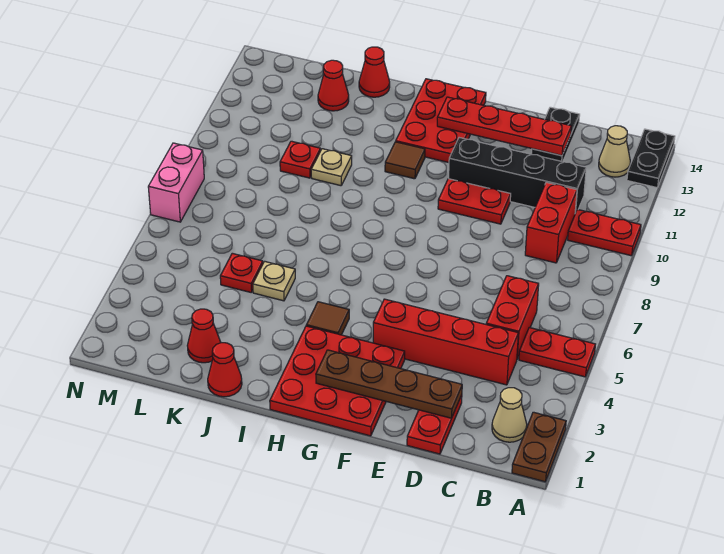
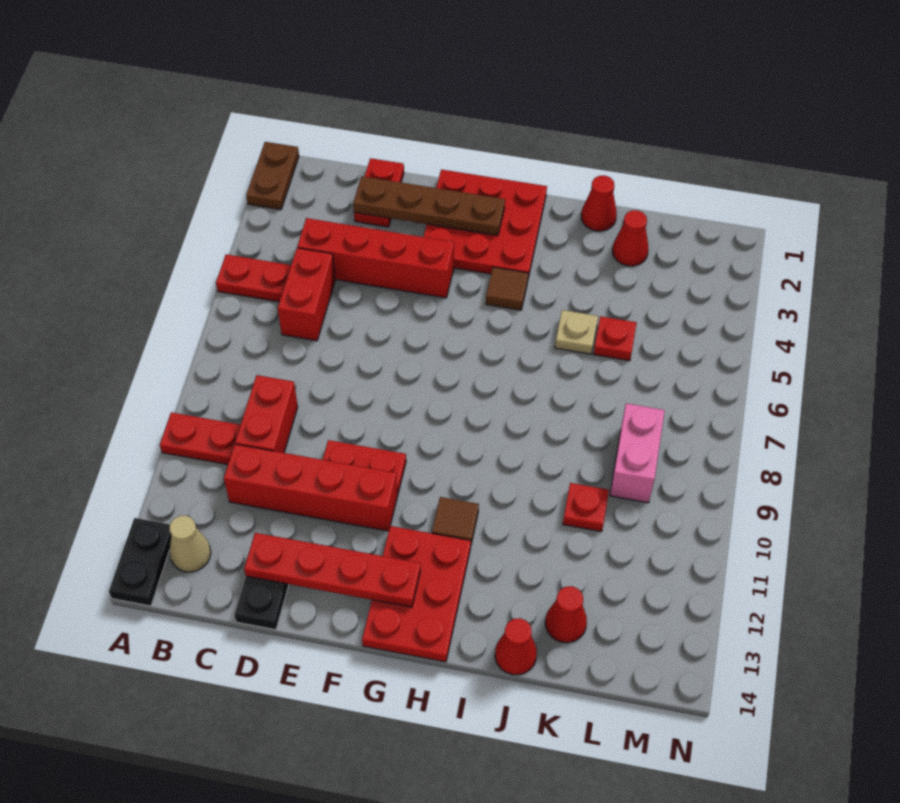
tan cone B2 level 1 -> none
black brick C11:F11 level 1 -> red brick C11:F11 level 1
tan plate J10 level 1 -> none
pink brick N7:N8 level 1 -> pink brick L8:L9 level 1

